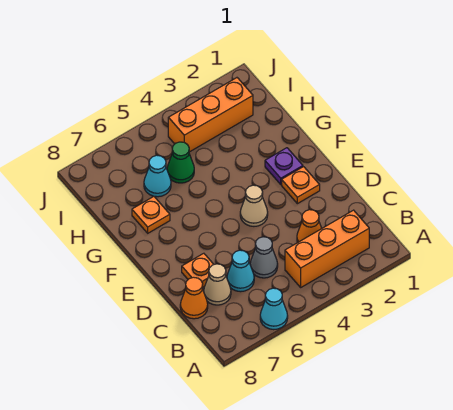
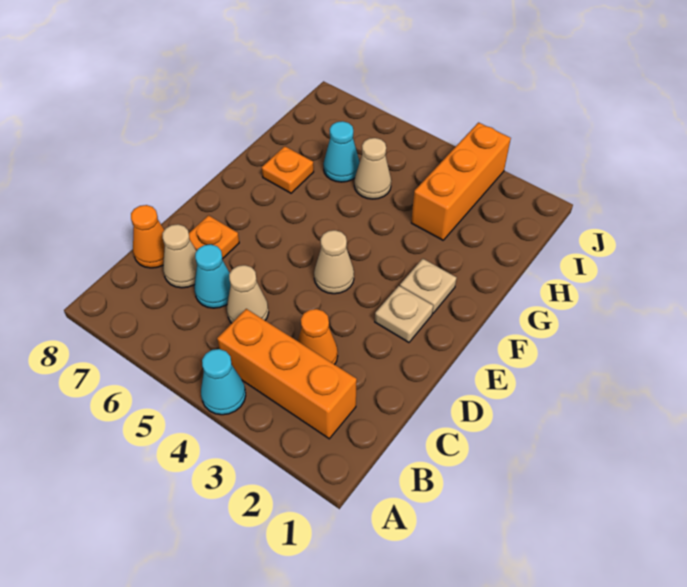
cyan cone A6 level 1 -> cyan cone A4 level 1
grey cone C5 level 1 -> tan cone C5 level 1
orange plate E2 level 1 -> tan plate E2 level 1
purple plate F2 level 1 -> tan plate F2 level 1
green cone H5 level 1 -> tan cone H5 level 1
orange brick I2:I4 level 1 -> orange brick H3:J3 level 1

